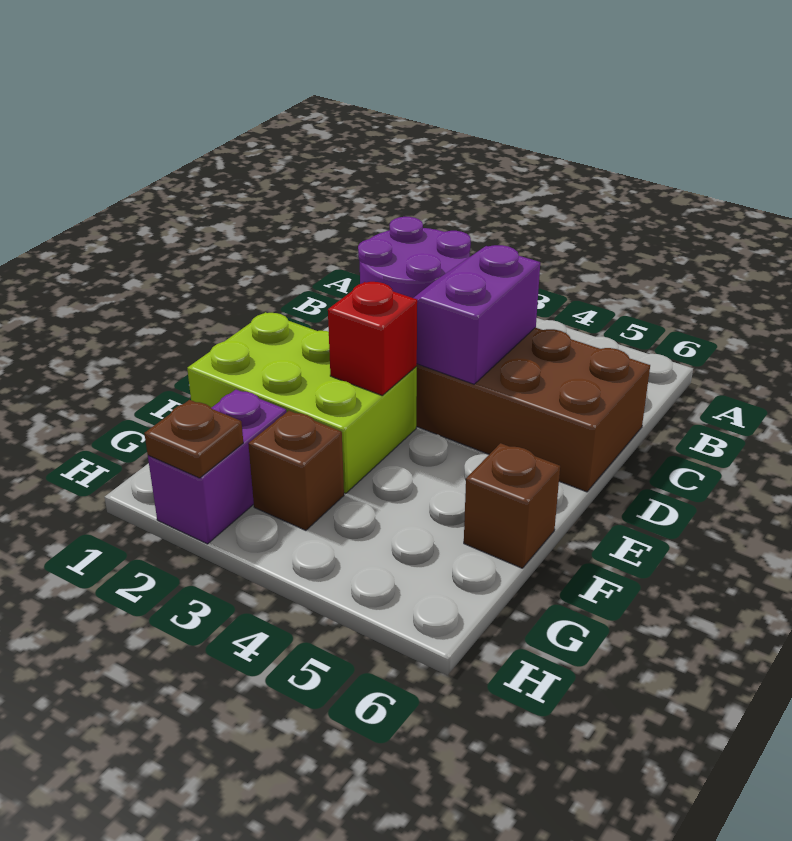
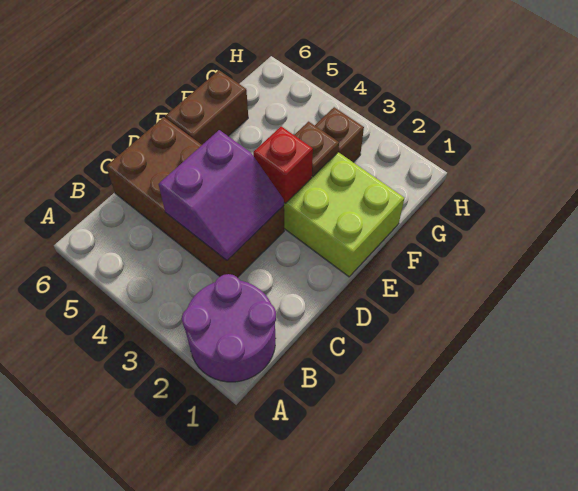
brown brick F6 level 1 -> brown brick E6:F6 level 1
purple brick G2:H2 level 1 -> none
brown plate H2 level 2 -> brown plate F3 level 2

